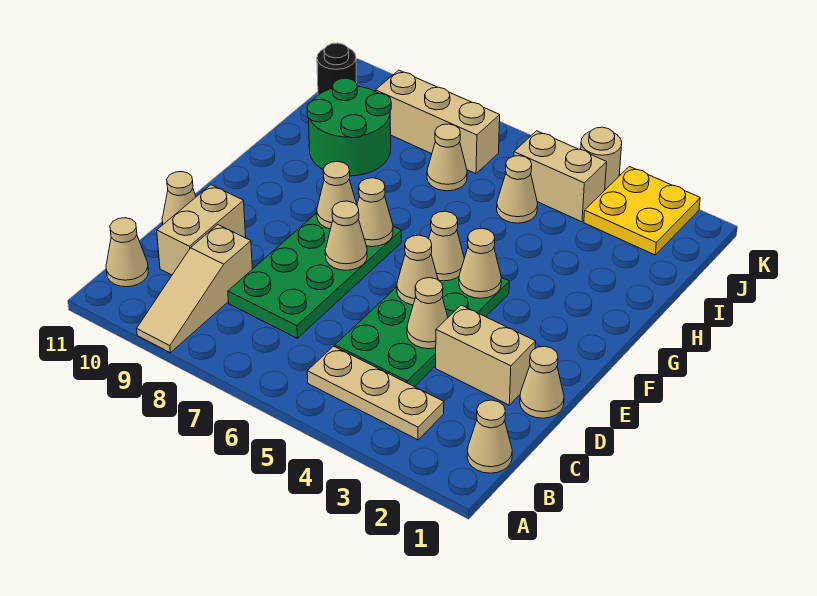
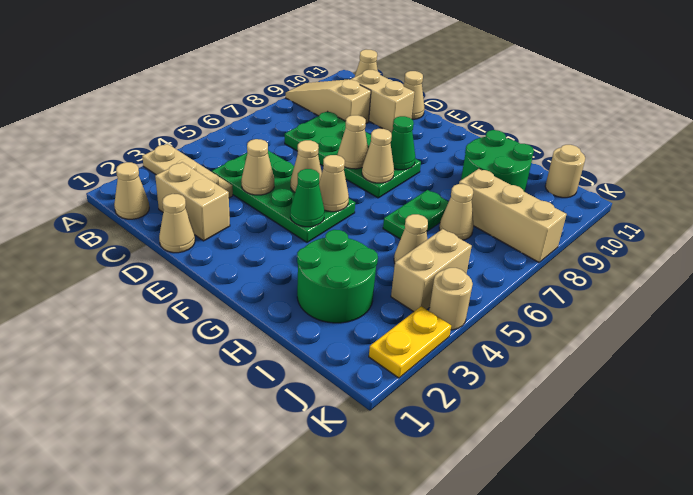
tan plate B3:B5 level 1 -> tan plate A3:C3 level 1
tan brick D2:D3 level 1 -> tan brick C2:D2 level 1
tan cone F4 level 2 -> green cone F4 level 2
tan cone F8 level 2 -> green cone F8 level 2
none -> green round brick H2:I3 level 1
none -> green plate H6:H7 level 1
yellow plate J2:K3 level 1 -> yellow plate K2:K3 level 1
tan brick J7:J9 level 1 -> tan brick I8:K8 level 1
black round brick J11 level 1 -> tan round brick J11 level 1

